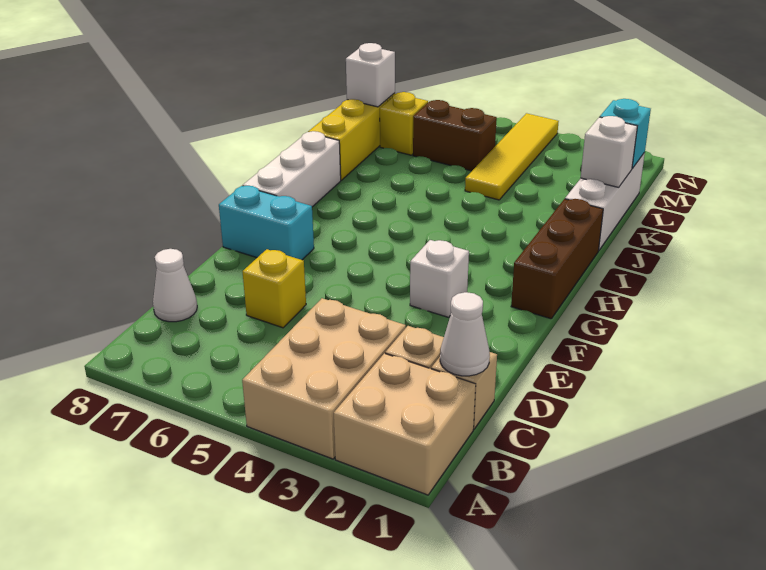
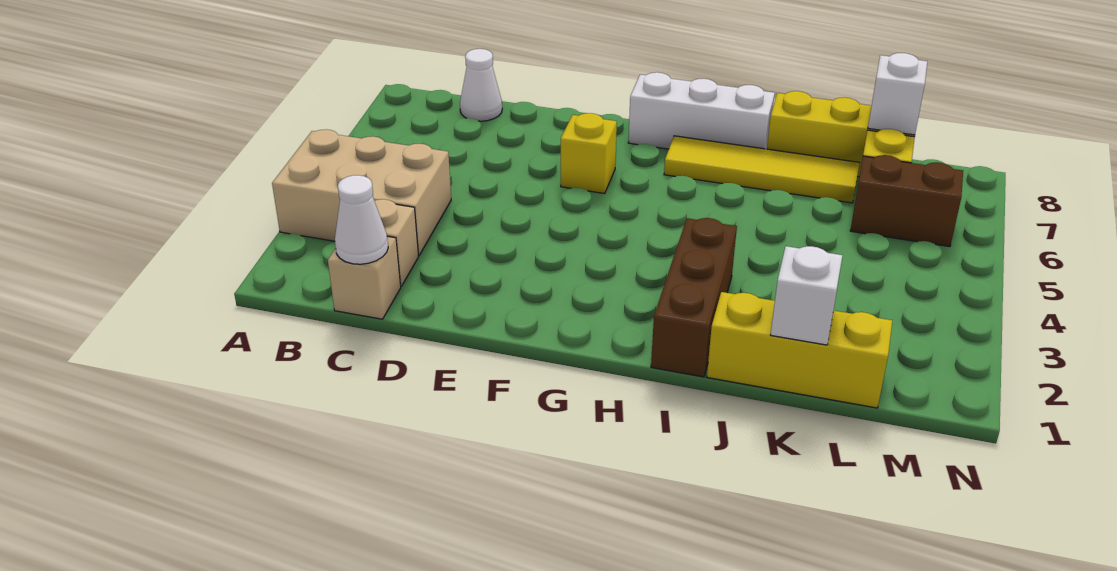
tan brick A1:B2 level 1 -> none
yellow brick D6 level 1 -> yellow brick F6 level 1
white brick F3 level 1 -> none
cyan brick F7:F8 level 1 -> none
brown brick G1:I1 level 1 -> brown brick I1:I3 level 1
white brick J1:L1 level 1 -> yellow brick J1:L1 level 1
yellow tile K4:N4 level 1 -> yellow tile H7:K7 level 1
cyan brick L1 level 2 -> none
brown brick L5:L6 level 1 -> brown brick L6:M6 level 1

